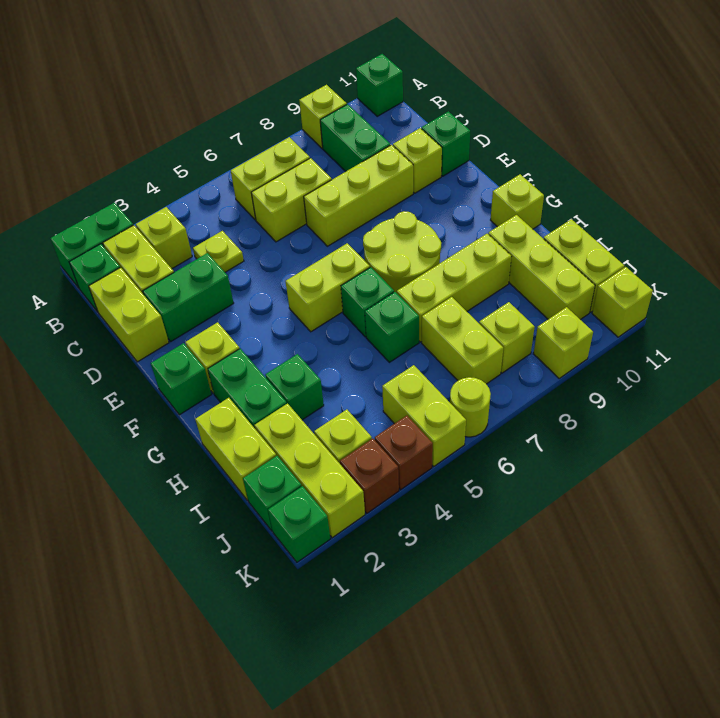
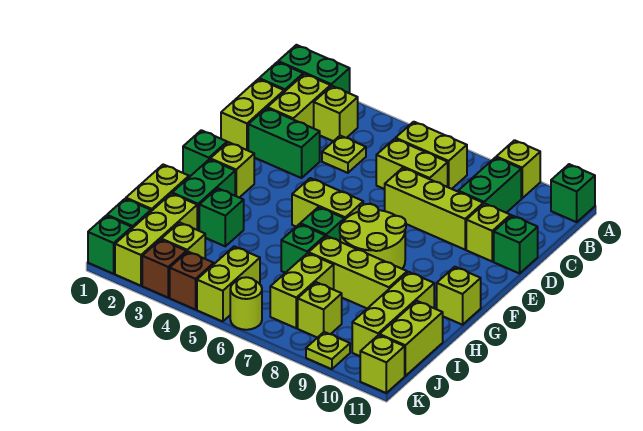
lime brick K9 level 1 -> lime plate K9 level 1

